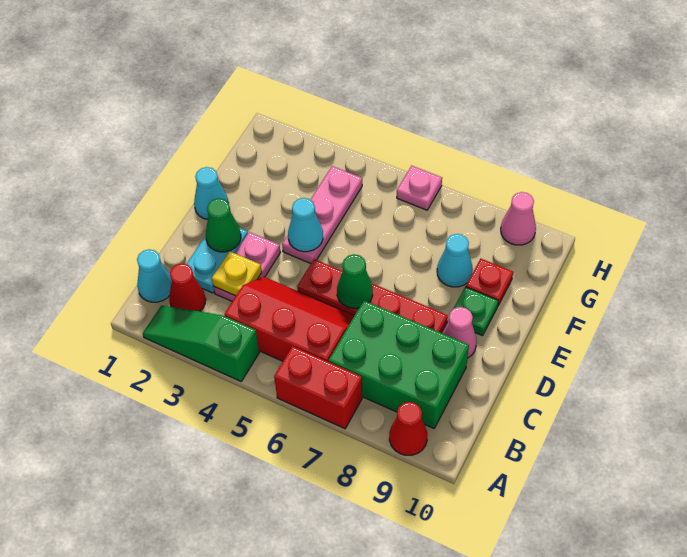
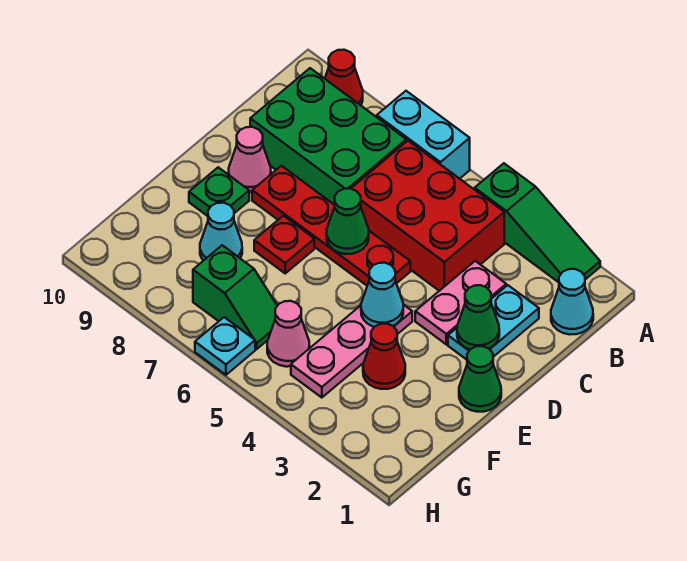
red brick A6:A7 level 1 -> cyan brick A6:A7 level 1
red cone B2 level 1 -> red cone F3 level 1
red slope B4:C6 level 1 top B -> red brick B4:C6 level 1
yellow plate C3 level 2 -> none
cyan cone E1 level 1 -> green cone E1 level 1
red plate F9 level 1 -> red plate E7 level 1
none -> green slope G6:G7 level 1 top 7
pink plate H6 level 1 -> cyan plate H6 level 1
pink cone H9 level 1 -> pink cone G5 level 1

